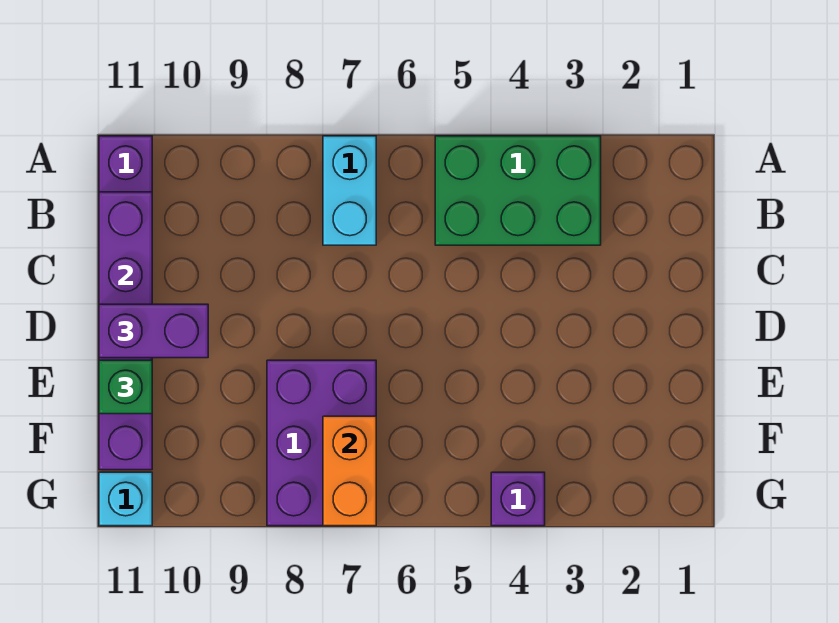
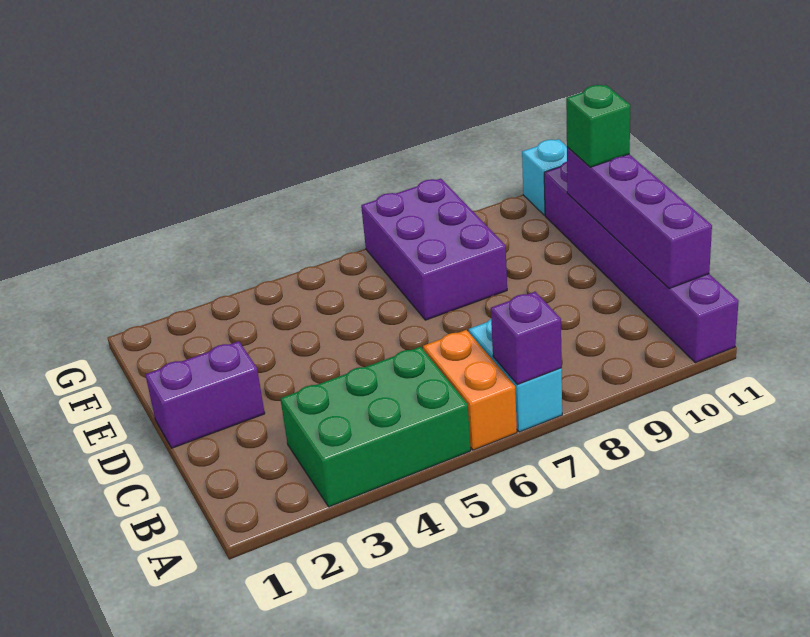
purple brick D10:D11 level 3 -> purple brick D1:D2 level 1
orange brick F7:G7 level 2 -> orange brick A6:B6 level 1
purple brick G4 level 1 -> purple brick A7 level 2

